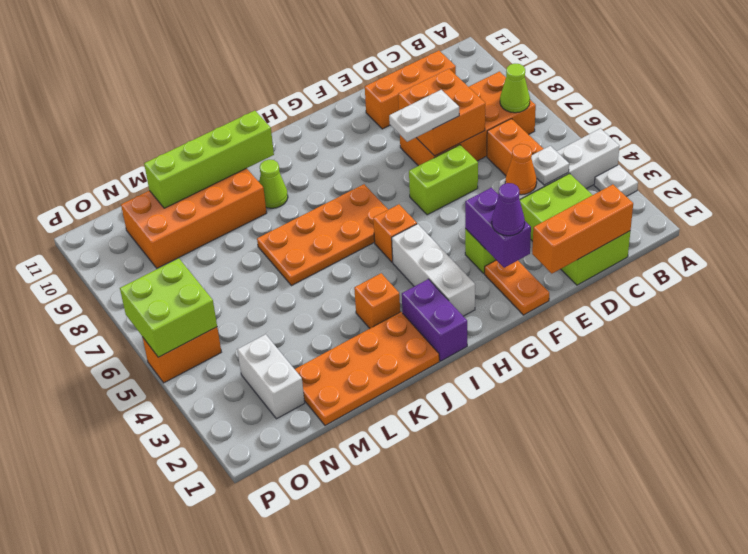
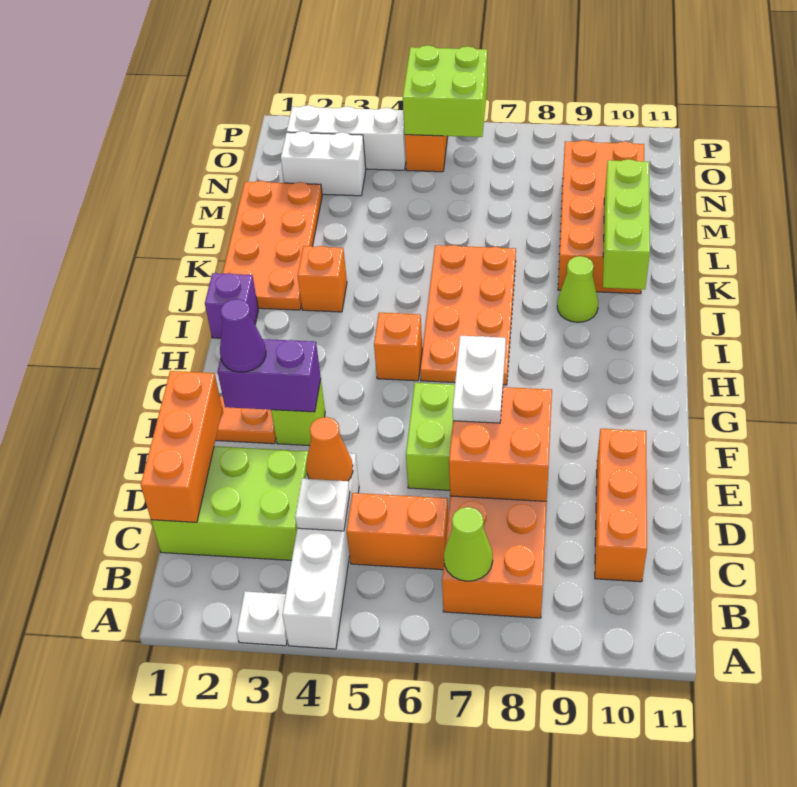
white brick H2:H4 level 1 -> white brick O2:O4 level 1
purple brick I1:I2 level 1 -> purple brick I1 level 1
lime brick J10:M10 level 2 -> lime brick J10:L10 level 2

